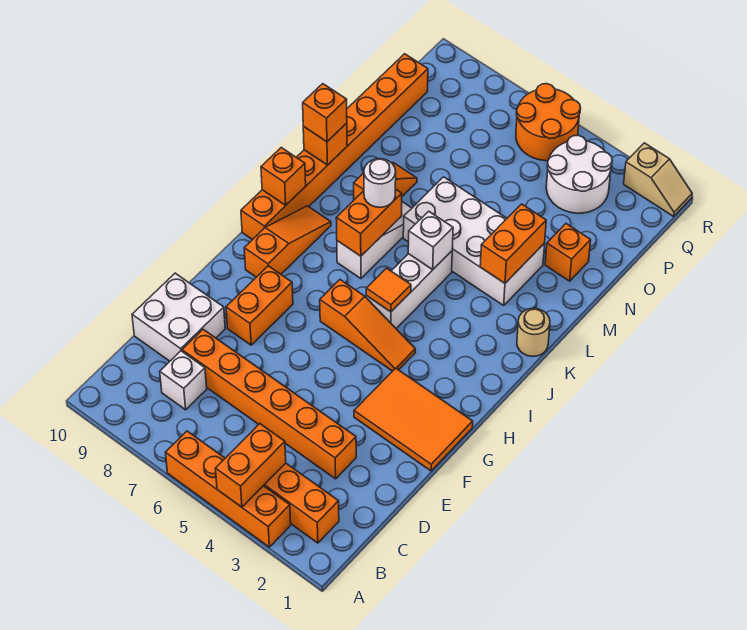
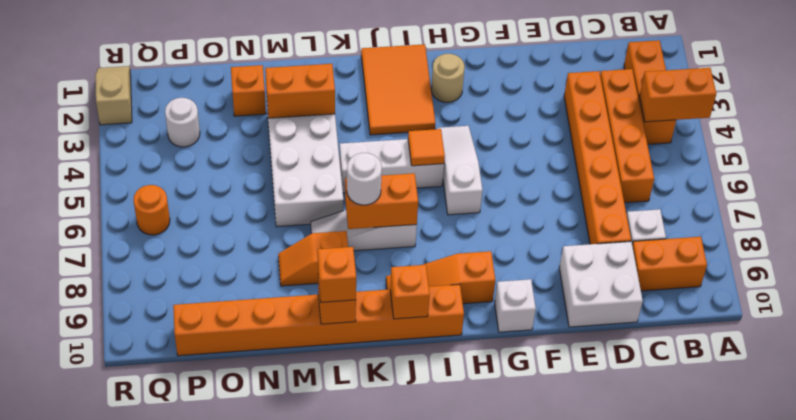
orange brick A3:A6 level 1 -> orange brick C3:C6 level 1
orange tile F1:G3 level 1 -> orange tile I1:J3 level 1
orange brick F8:G8 level 1 -> orange brick B9:C9 level 1
orange slope H4:H6 level 1 top 6 -> white slope H4:H6 level 1 top 6
tan round brick K1 level 1 -> tan round brick H2 level 1
white brick K5 level 2 -> white brick G10 level 1
white round brick P3:Q4 level 1 -> white round brick P3 level 1
orange round brick Q5:R6 level 1 -> orange round brick Q6 level 1

